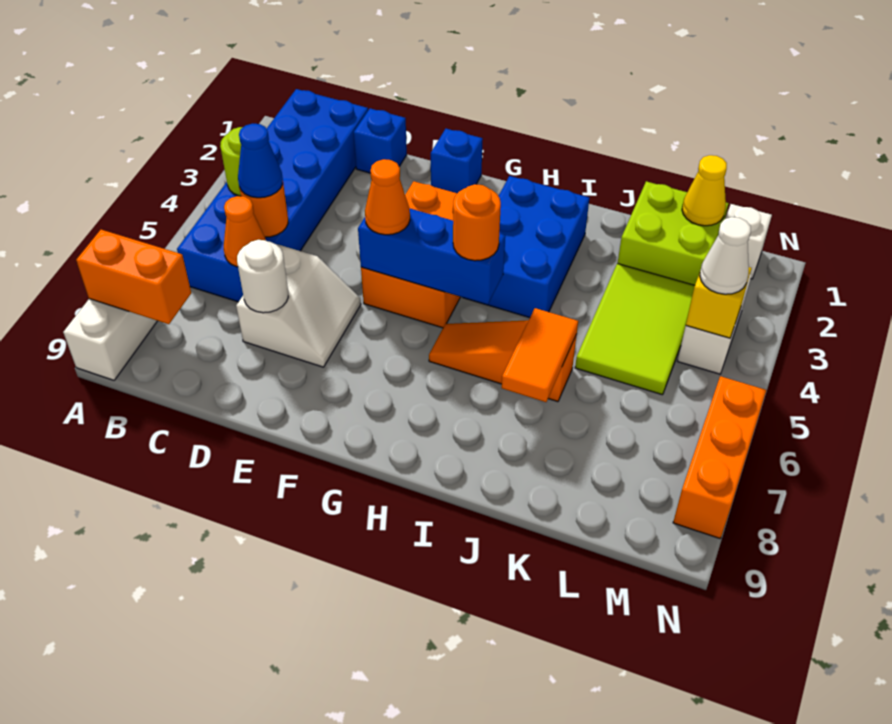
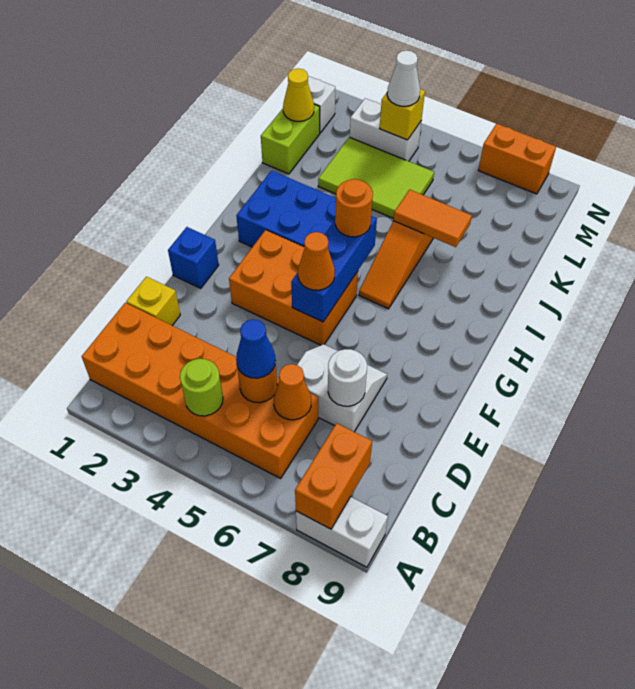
blue brick B1:C6 level 1 -> orange brick B1:C6 level 1
blue brick D1 level 1 -> yellow brick D1 level 1
lime brick K1:L2 level 1 -> lime brick K1:L1 level 1
orange brick N6:N8 level 1 -> orange brick N7:N8 level 1

